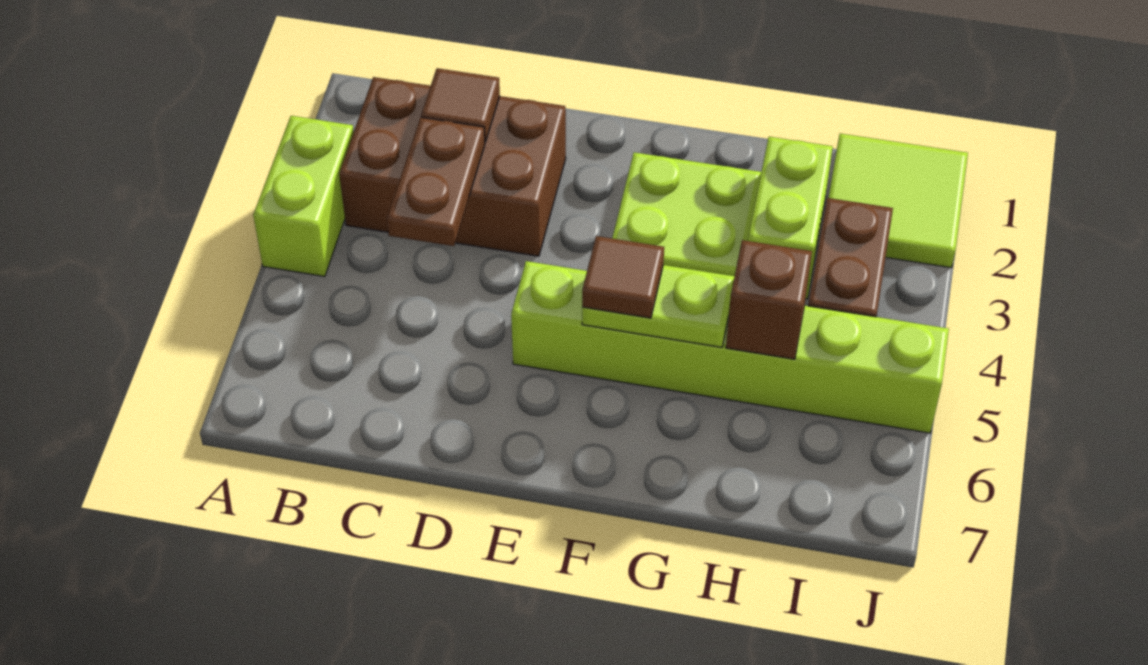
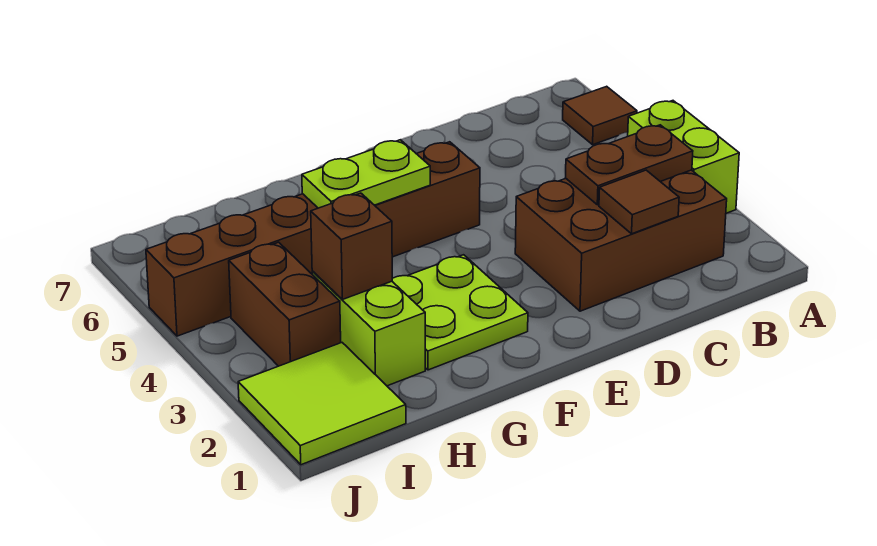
brown plate C3:C4 level 2 -> brown plate B3:C3 level 2
lime brick E5:J5 level 1 -> brown brick E5:J5 level 1
brown tile F5 level 3 -> brown tile A6 level 1
brown brick H5 level 2 -> brown brick H3 level 2

